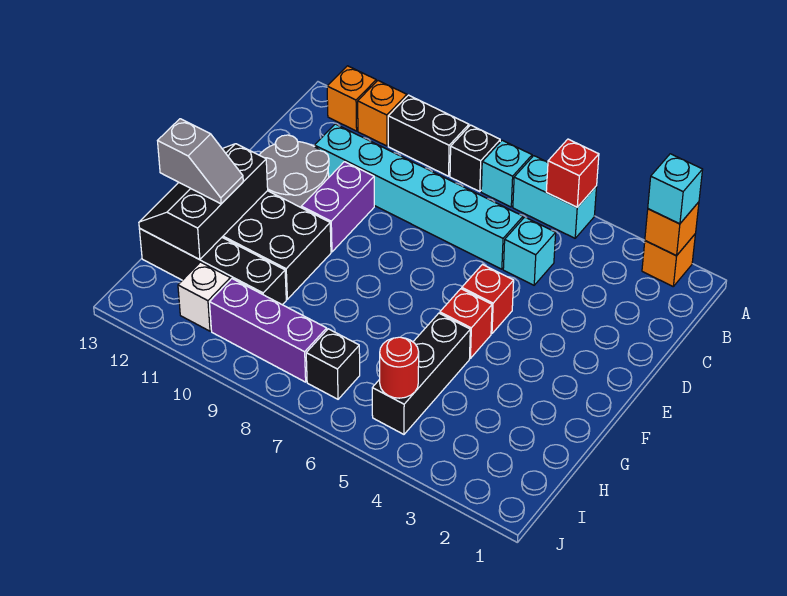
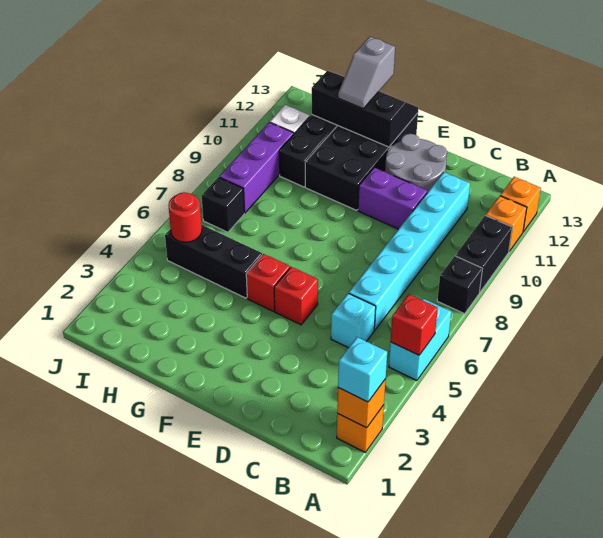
cyan brick A7 level 1 -> none

